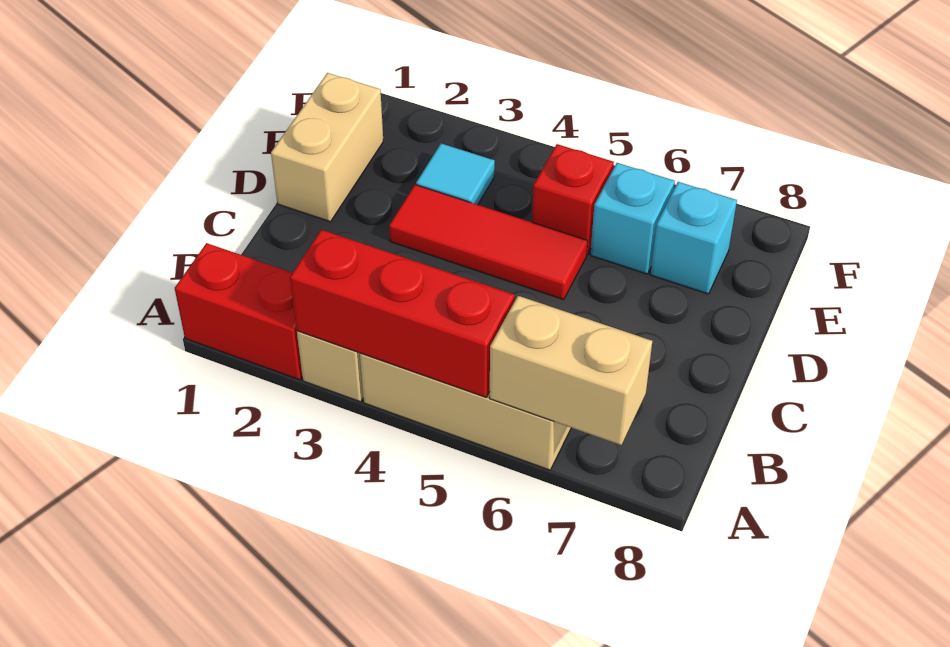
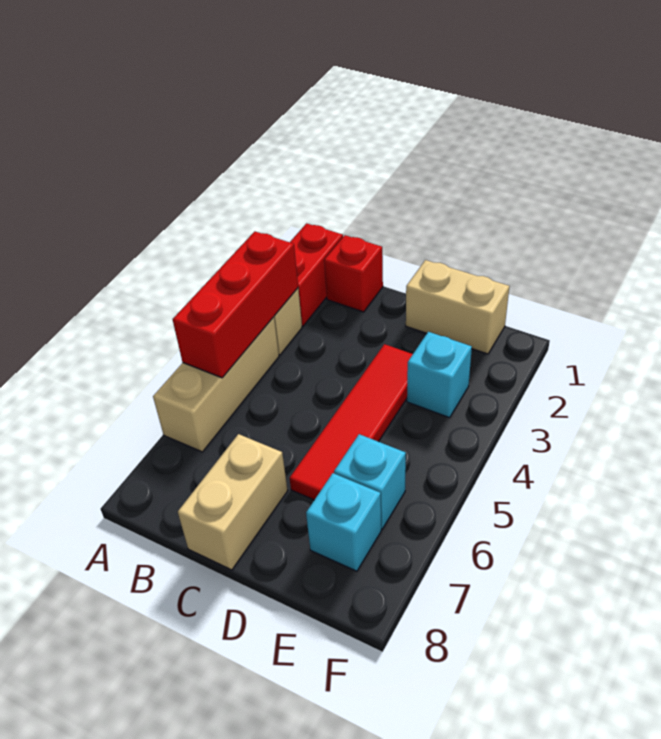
tan brick A6:A7 level 2 -> tan brick C7:C8 level 1
red tile D3:D5 level 1 -> red tile D3:D6 level 1
cyan tile E3 level 1 -> cyan brick E3 level 1
red brick E5 level 1 -> red brick B1 level 1

